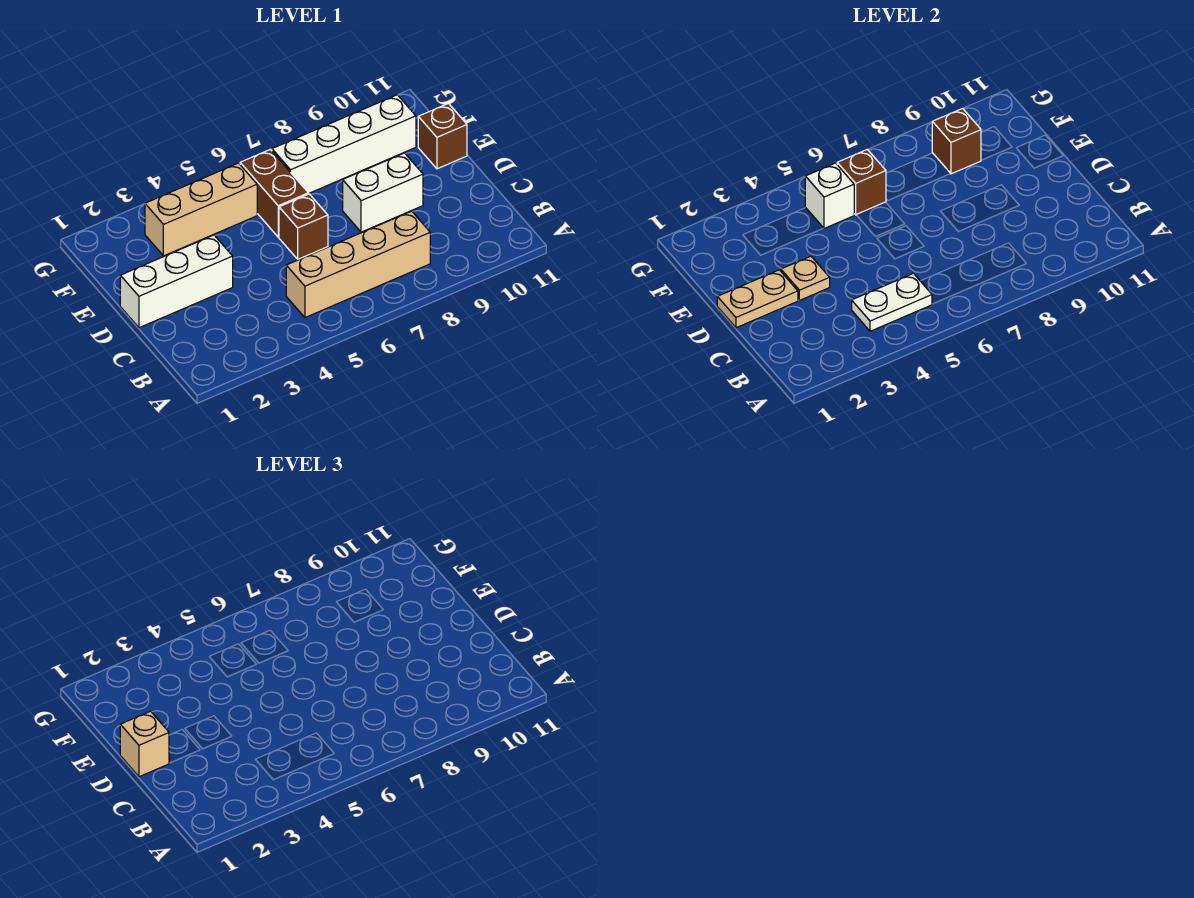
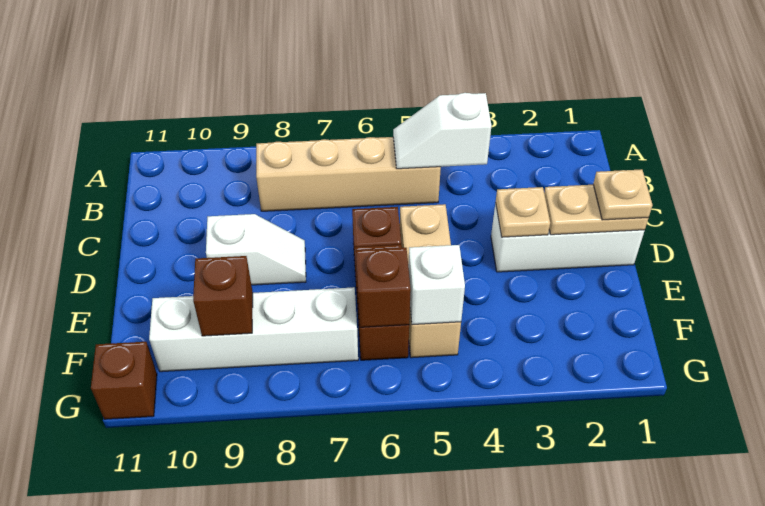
white plate B4:B5 level 2 -> white slope B4:B5 level 2 top 4
tan brick D1 level 3 -> tan plate D1 level 3
white brick D8:D9 level 1 -> white slope D8:D9 level 1 top 9
brown brick E11 level 1 -> brown brick G11 level 1
tan brick F3:F5 level 1 -> tan brick D5:F5 level 1

